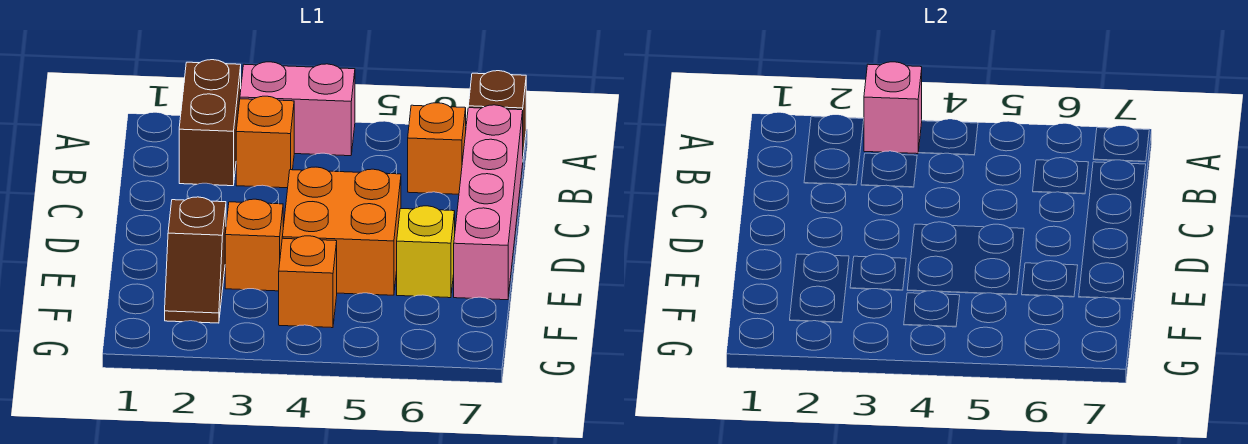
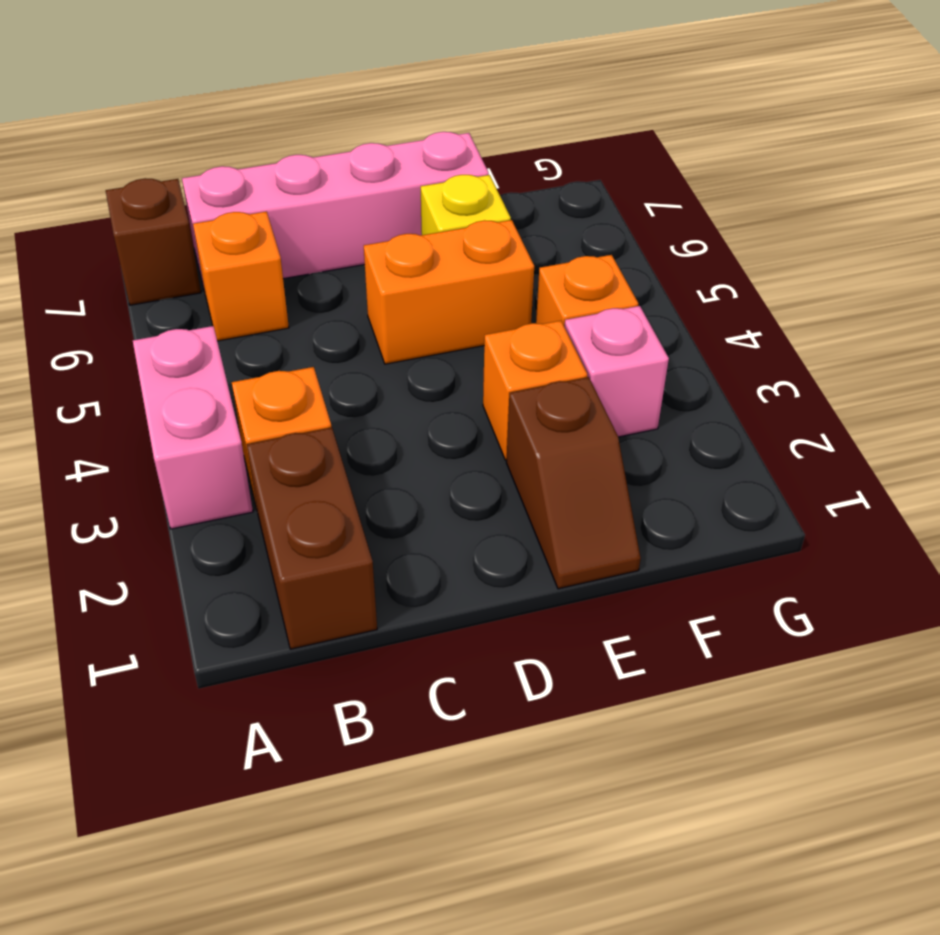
brown brick A2:B2 level 1 -> brown brick B1:B2 level 1
pink brick A3 level 2 -> pink brick F3 level 1
orange brick D4:E5 level 1 -> orange brick D5:E5 level 1
brown slope E2:F2 level 1 top E -> brown slope E1:E2 level 1 top 2

